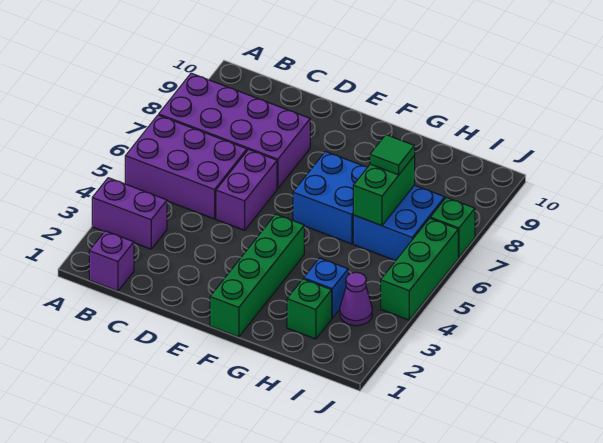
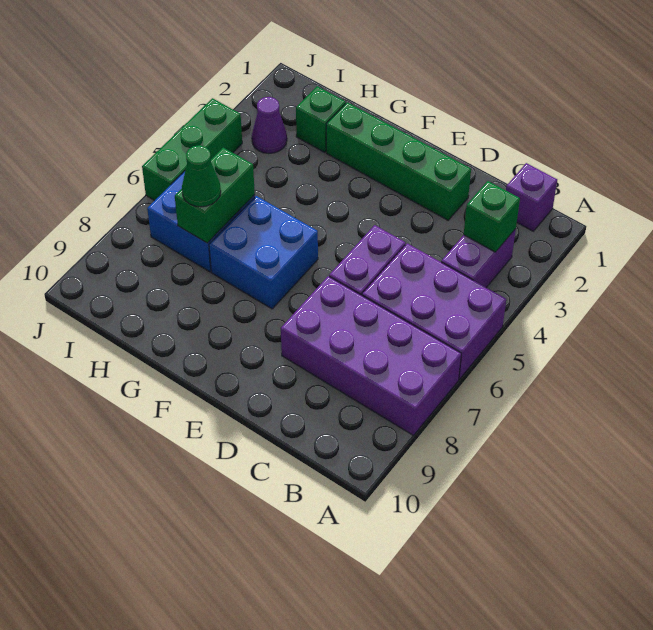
purple brick A3:B3 level 1 -> purple brick B3:B4 level 1
green brick F1:F4 level 1 -> green brick D2:G2 level 1
blue brick H3 level 1 -> none
green tile H7 level 3 -> green cone H7 level 3
green brick J7 level 1 -> green brick B3 level 2

